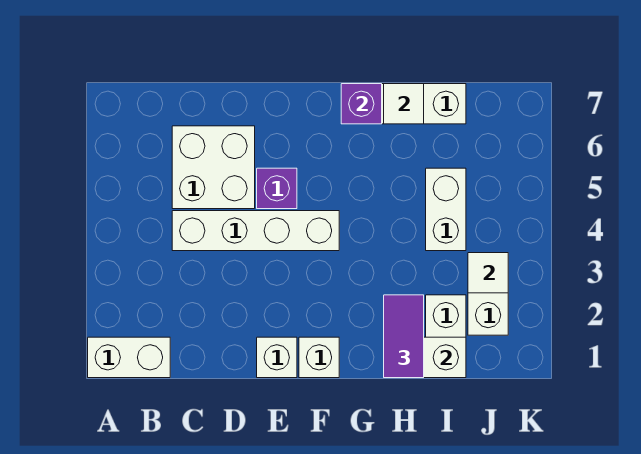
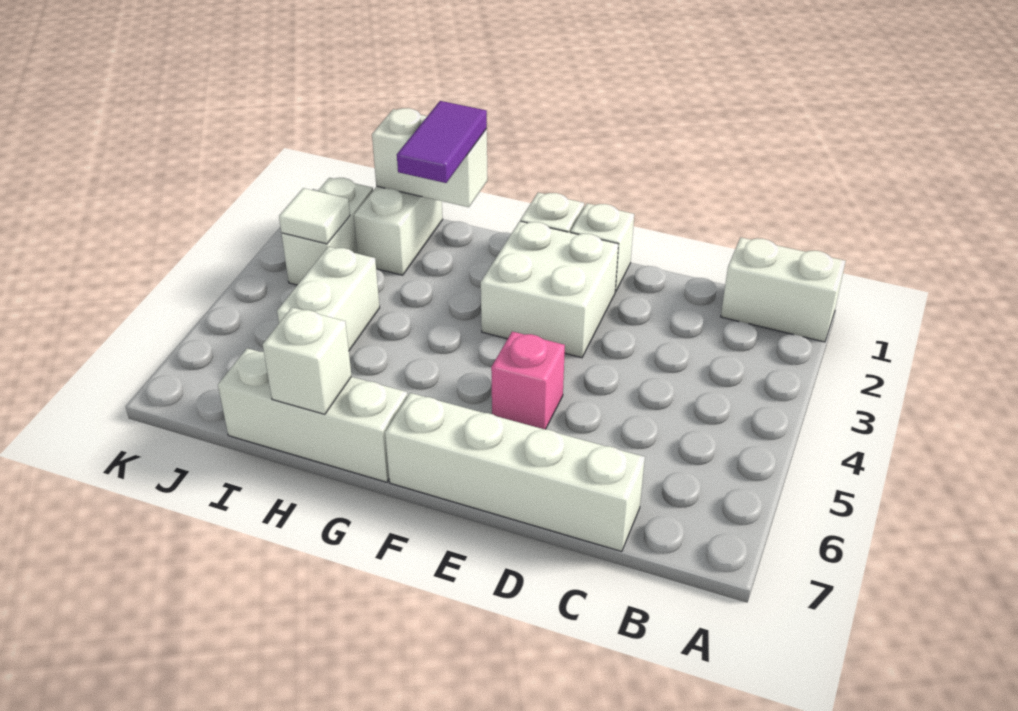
white brick C4:F4 level 1 -> white brick C7:F7 level 1
white brick C5:D6 level 1 -> white brick E2:F3 level 1
purple brick E5 level 1 -> pink brick E5 level 1
purple brick G7 level 2 -> none
white tile H7 level 2 -> white brick H7 level 2

